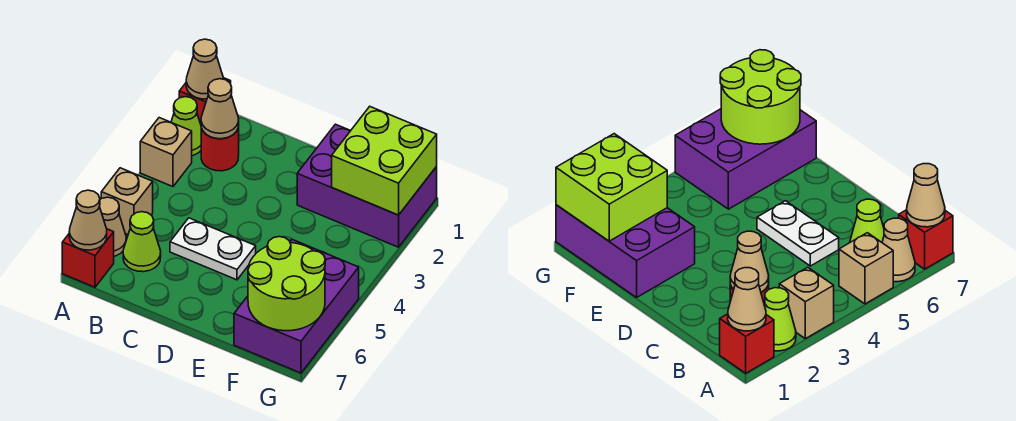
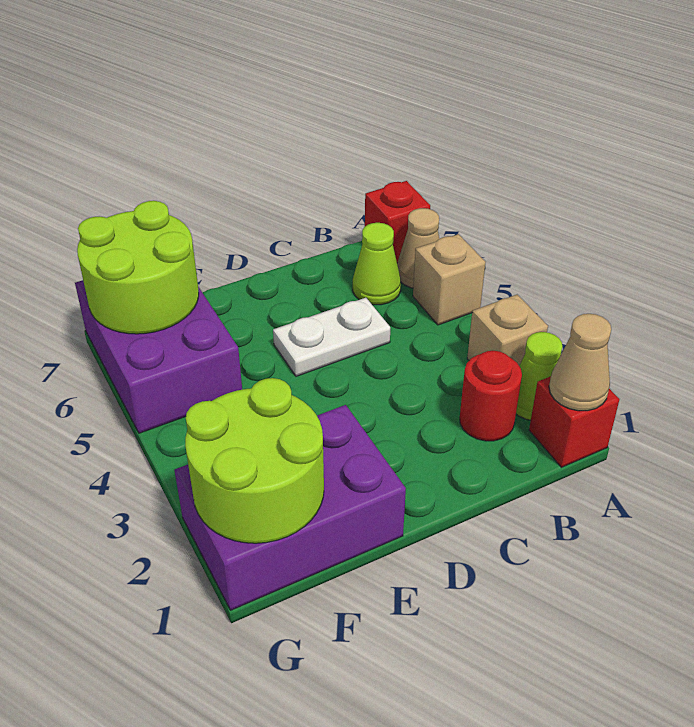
tan cone A7 level 2 -> none
tan cone B2 level 2 -> none
lime brick F1:G2 level 2 -> lime round brick F1:G2 level 2

